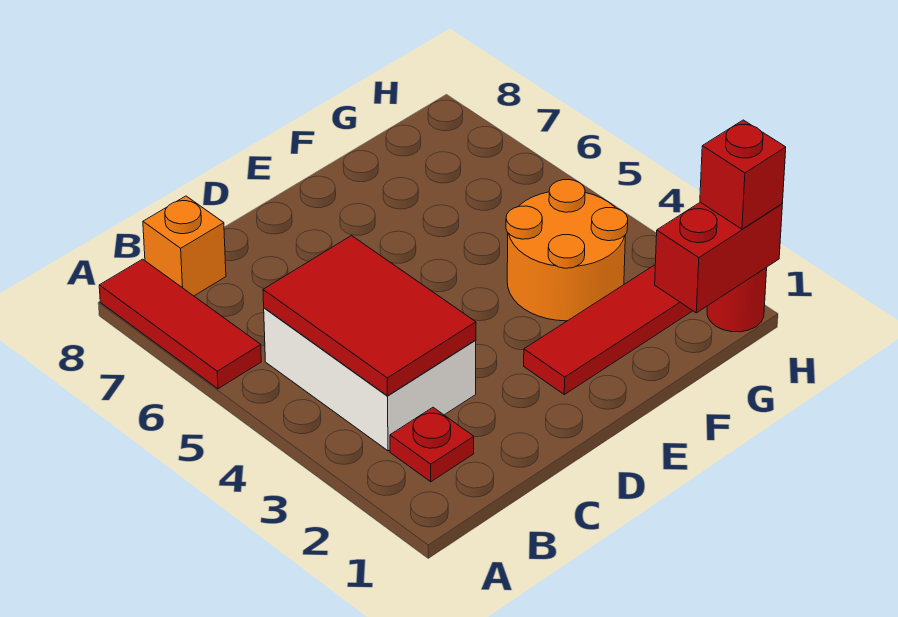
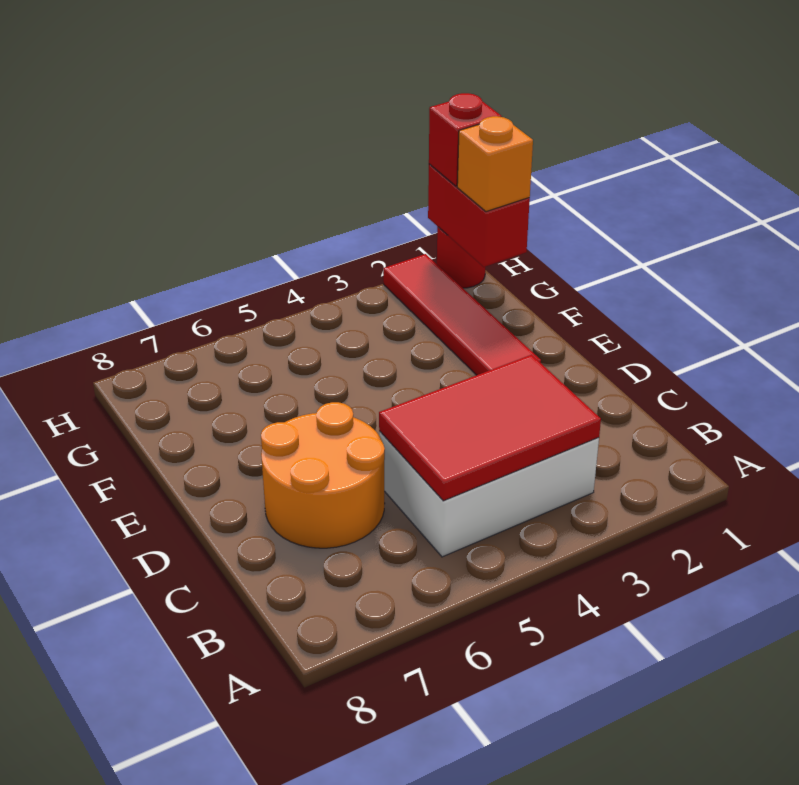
red tile A6:A8 level 1 -> none
red plate B2 level 1 -> none
orange brick B8 level 1 -> orange brick G1 level 3
orange round brick F3:G4 level 1 -> orange round brick C6:D7 level 1

